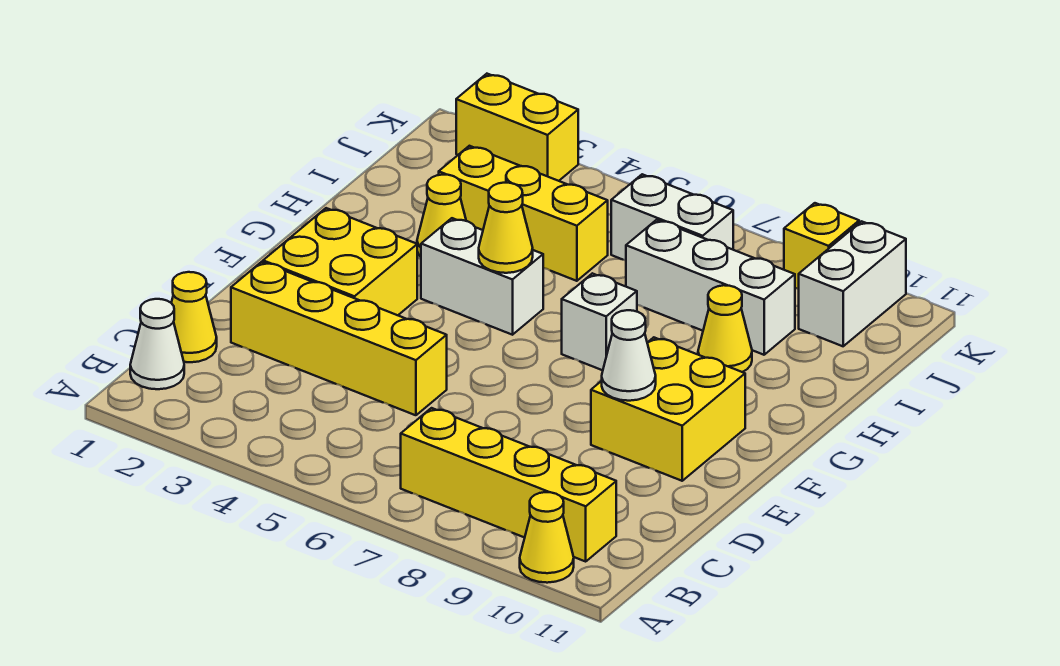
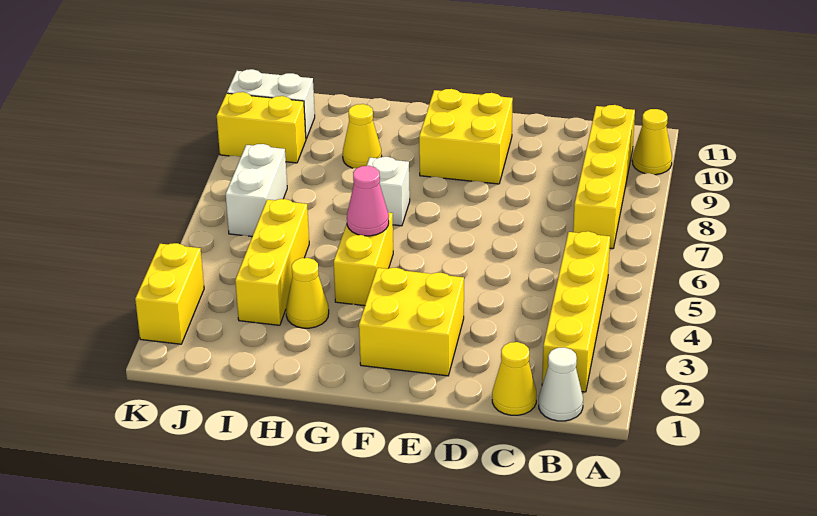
yellow brick D2:D5 level 1 -> yellow brick B2:B5 level 1
white cone E9 level 2 -> none
white brick G4:G5 level 1 -> yellow brick G4:G5 level 1
yellow cone G5 level 2 -> pink cone G5 level 2
white brick I7:I9 level 1 -> none
yellow brick K9 level 1 -> yellow brick J9:K9 level 1

